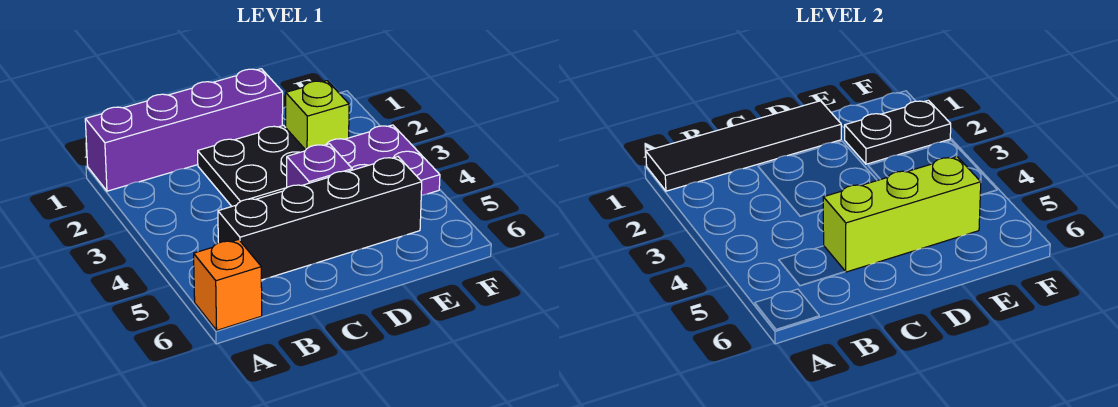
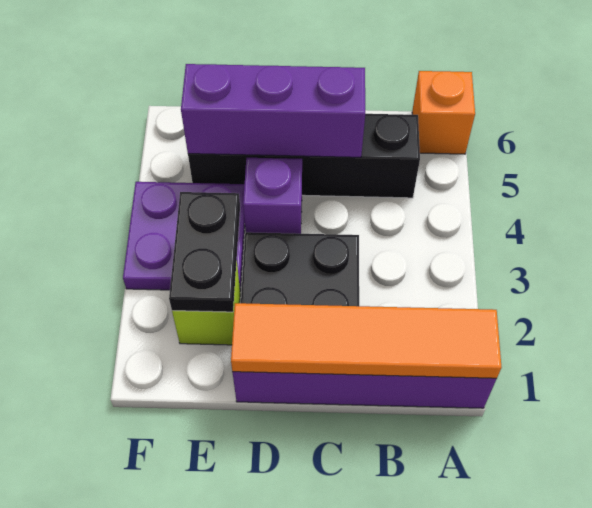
black tile A1:D1 level 2 -> orange tile A1:D1 level 2
lime brick C5:E5 level 2 -> purple brick C5:E5 level 2
black plate E2:F2 level 2 -> black plate E2:E3 level 2

